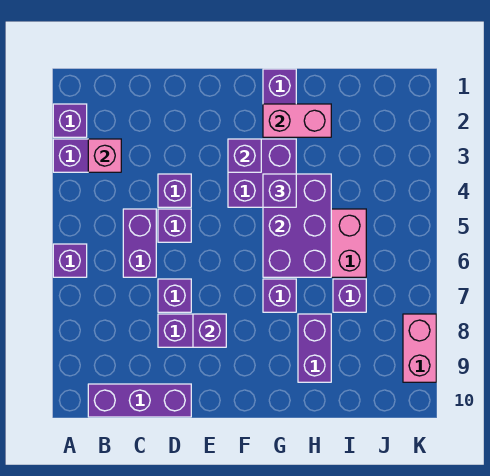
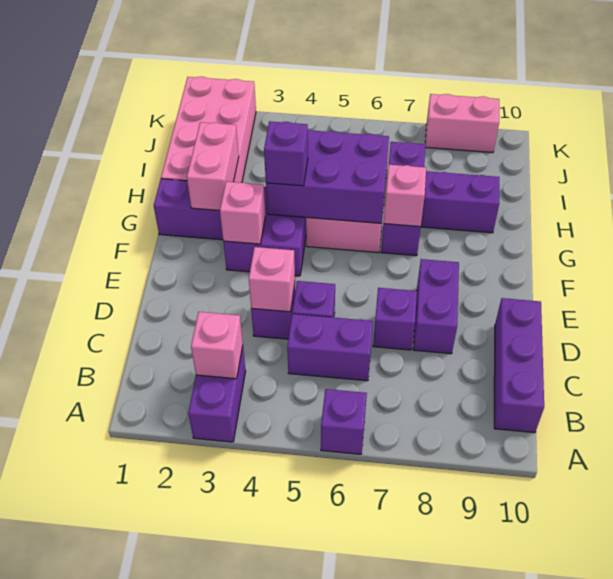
purple brick A2 level 1 -> none
none -> pink brick D4 level 2
purple brick E8 level 2 -> none
purple brick F3 level 2 -> pink brick F3 level 2
none -> pink brick G7 level 2
none -> pink brick H1:K2 level 1

